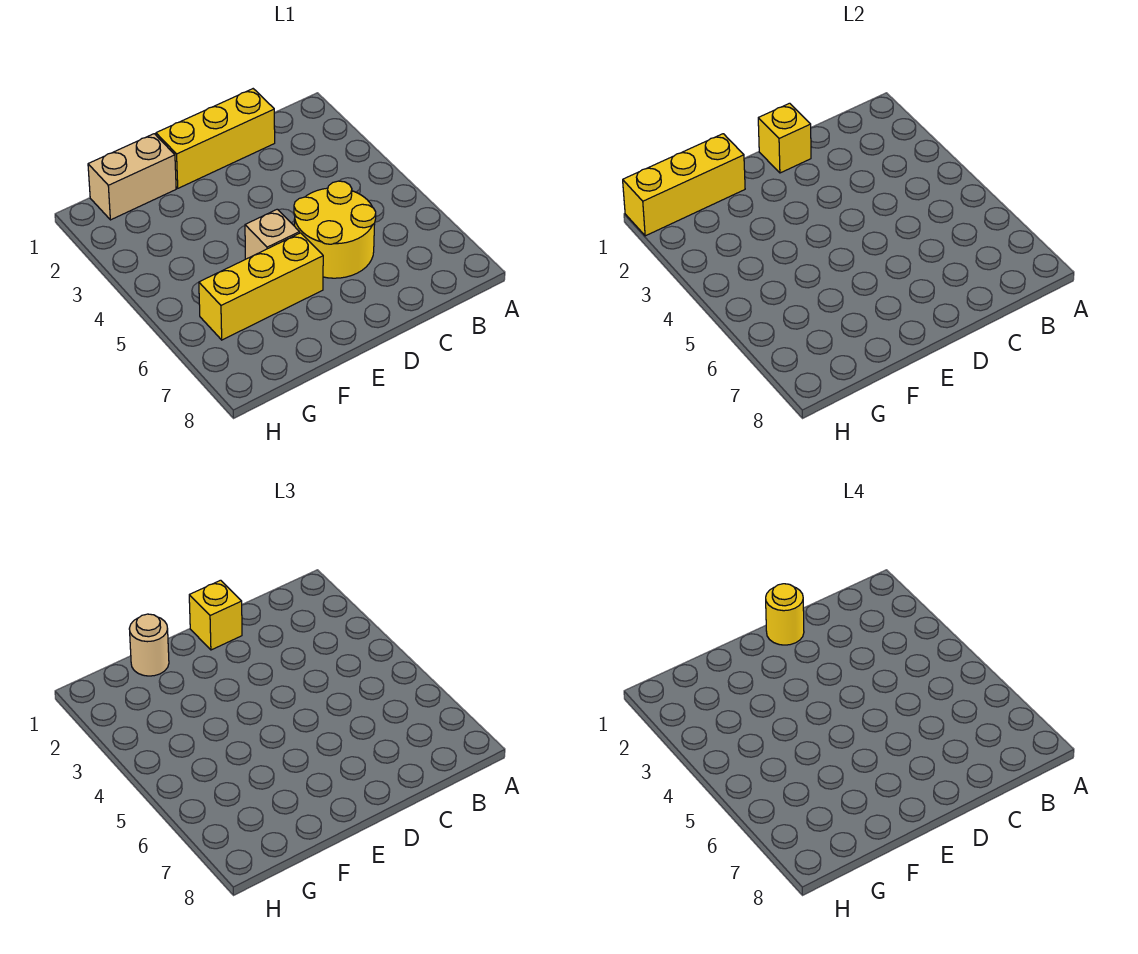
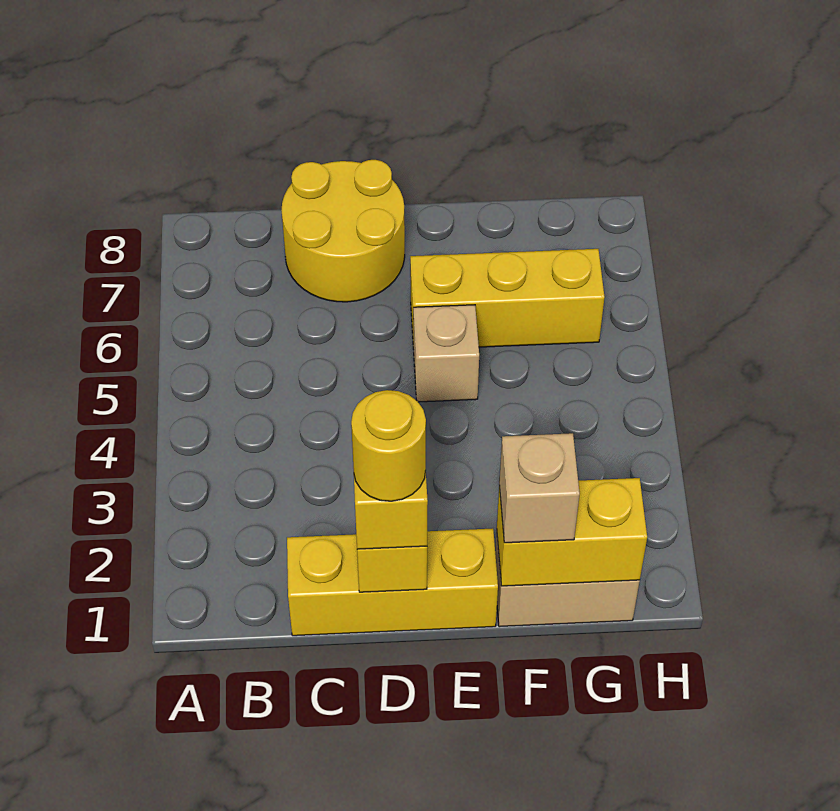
yellow round brick C5:D6 level 1 -> yellow round brick C7:D8 level 1
yellow brick F1:H1 level 2 -> yellow brick F1:G1 level 2
tan round brick F1 level 3 -> tan brick F1 level 3

